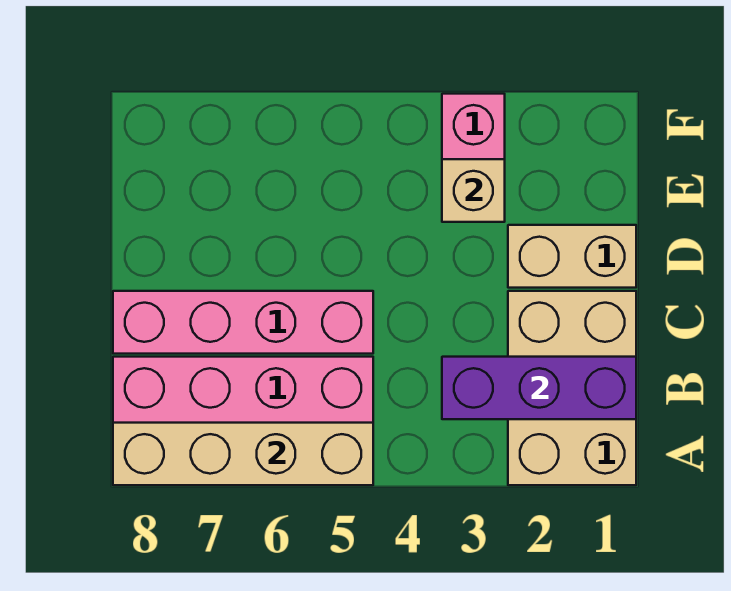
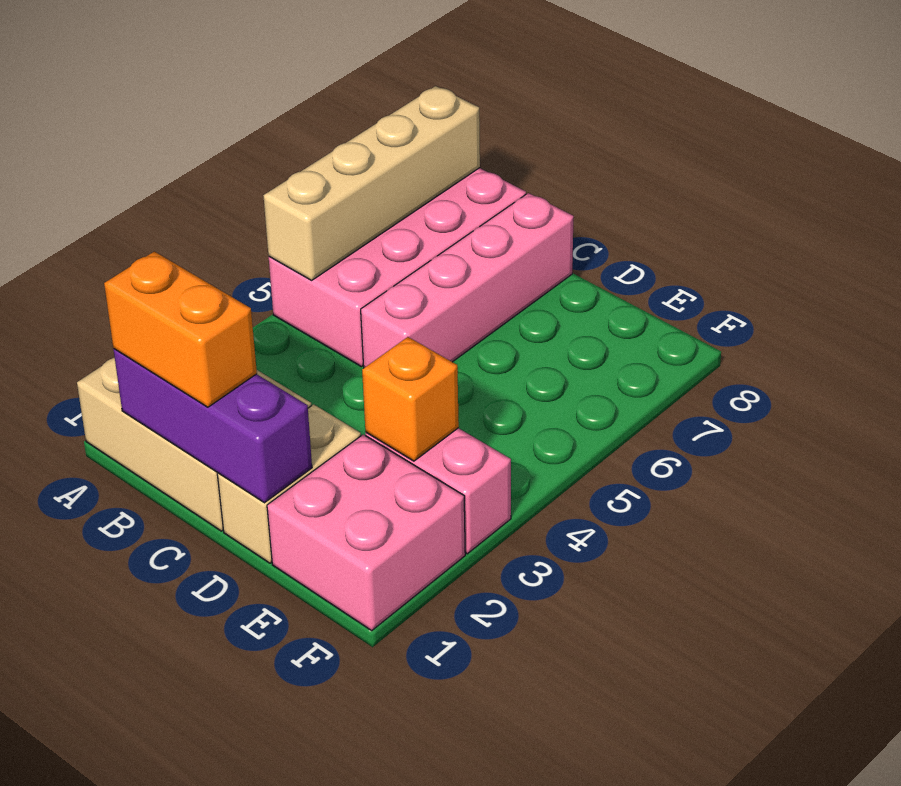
purple brick B1:B3 level 2 -> purple brick B1:D1 level 2
none -> orange brick B1:C1 level 3
none -> pink brick E1:F2 level 1
tan brick E3 level 2 -> orange brick E3 level 2

